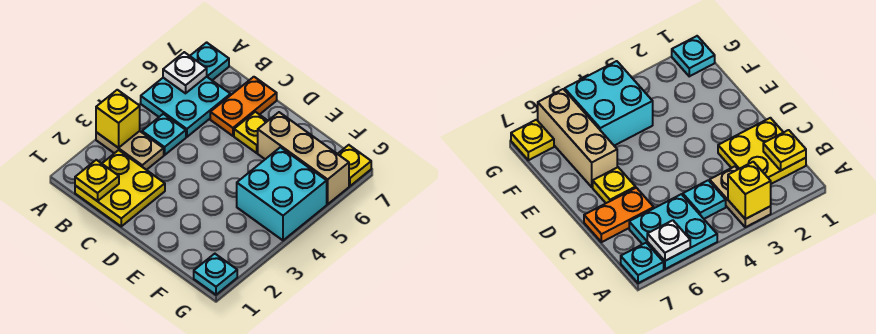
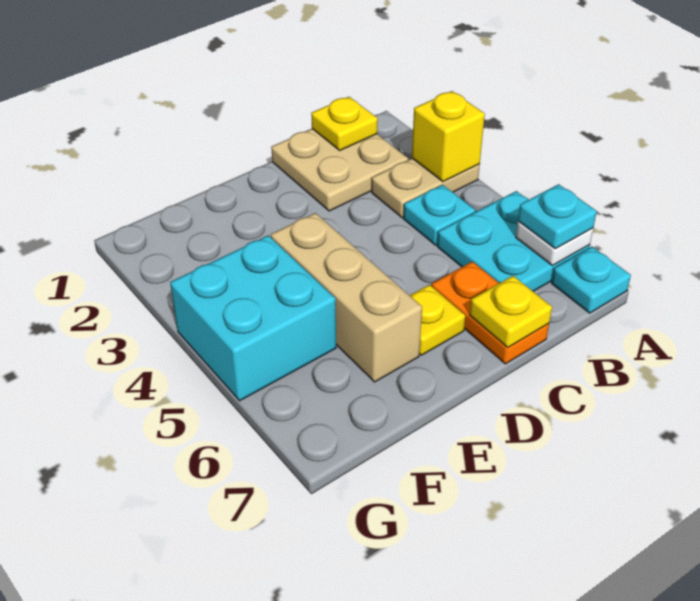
yellow plate B1:C2 level 1 -> tan plate B1:C2 level 1
tan brick E6:G6 level 1 -> tan brick E4:E6 level 1
cyan plate G1 level 1 -> cyan plate A6 level 3
yellow plate G7 level 1 -> yellow plate C7 level 2

